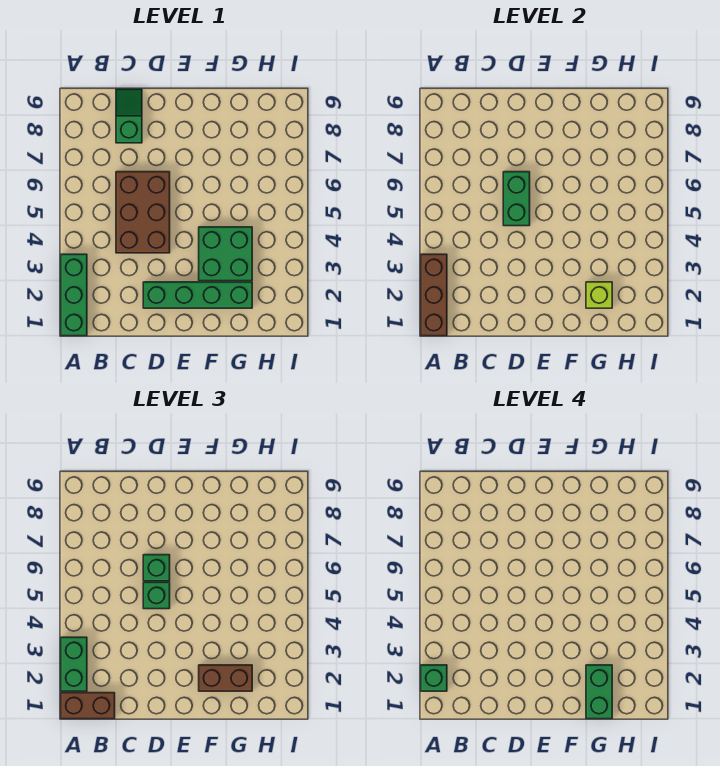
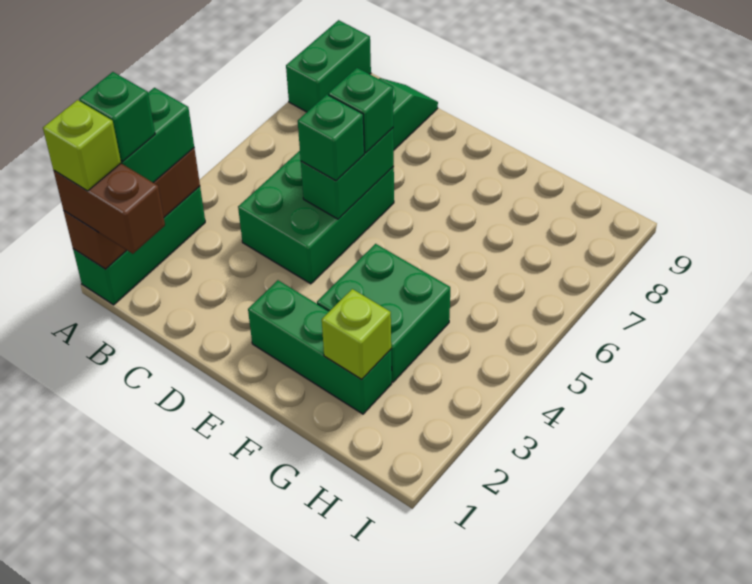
none -> lime brick A1 level 4
brown brick C4:D6 level 1 -> green brick C4:D6 level 1
green brick D2:G2 level 1 -> green brick E2:G2 level 1
brown brick F2:G2 level 3 -> none
green brick G1:G2 level 4 -> green brick A8:A9 level 1

